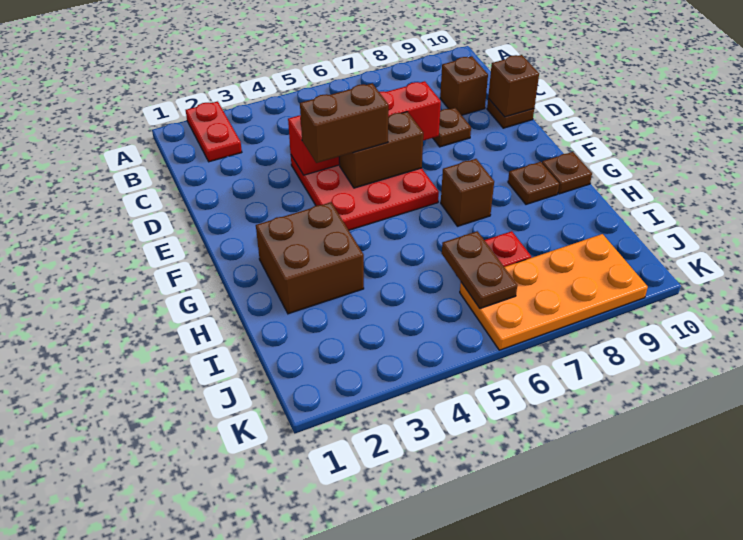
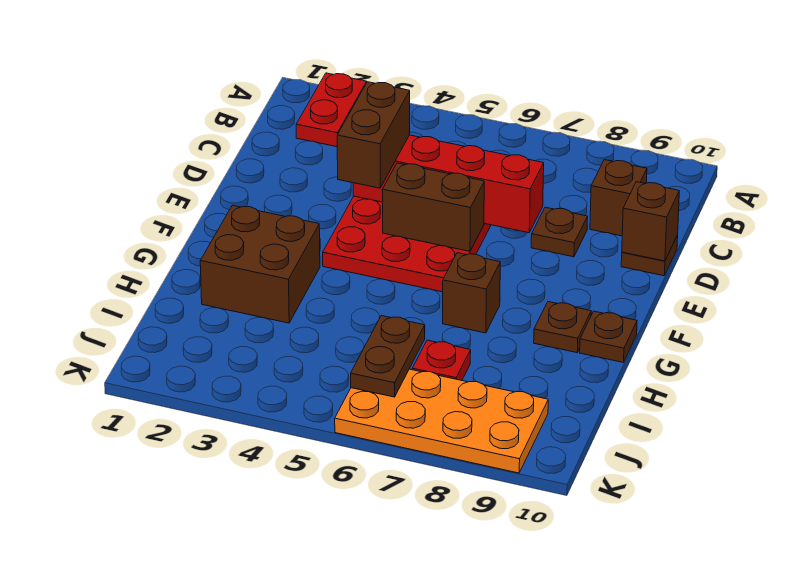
brown brick E4:E5 level 3 -> brown brick D4:E4 level 3

